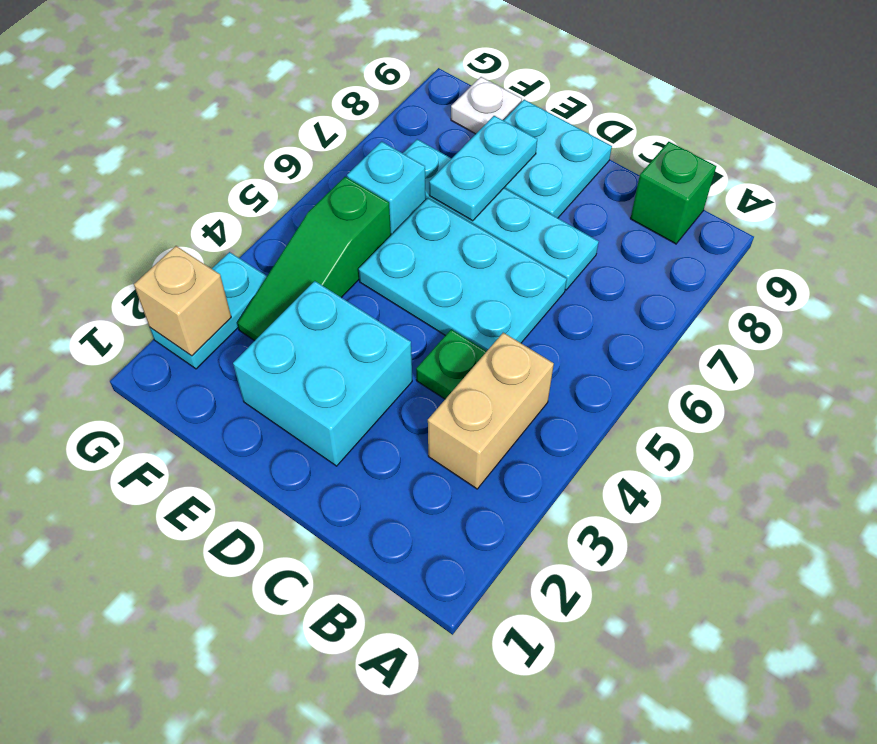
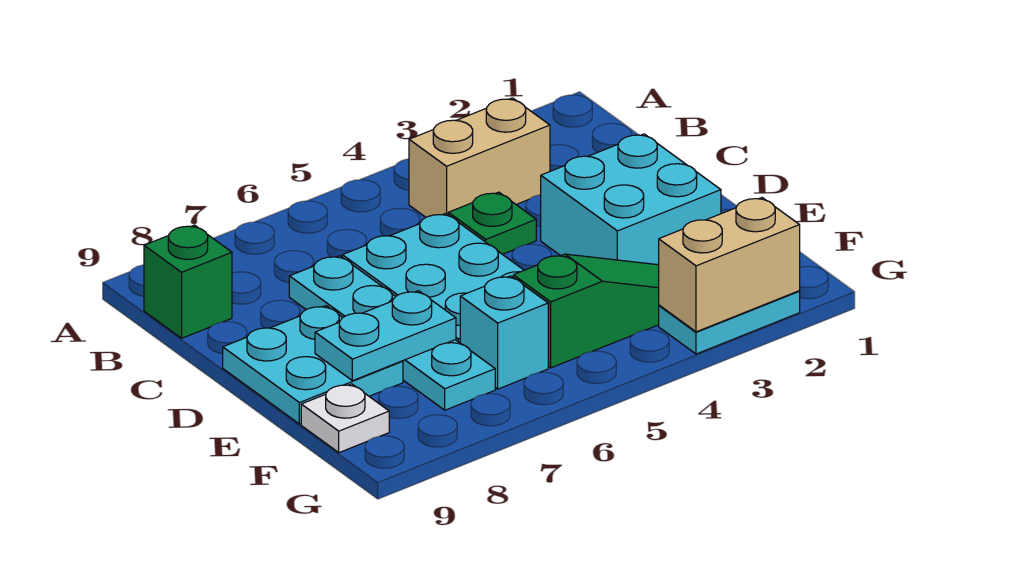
tan brick G2 level 2 -> tan brick G2:G3 level 2

